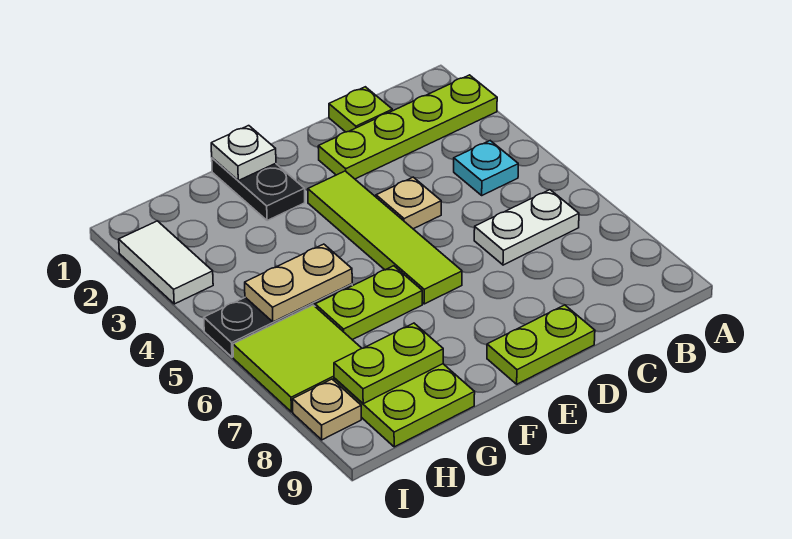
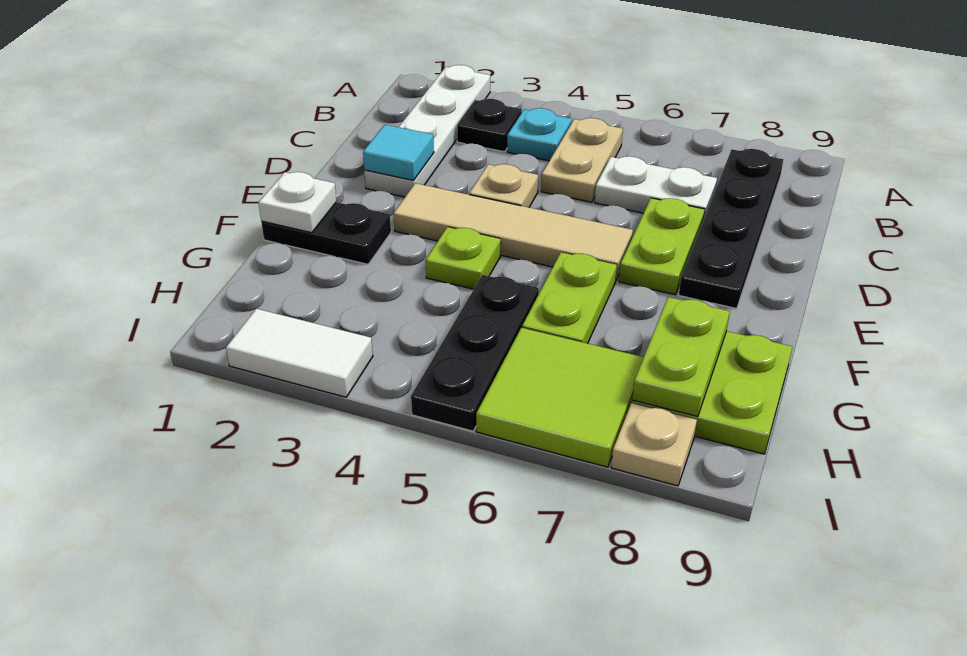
lime plate A2:D2 level 1 -> white plate A2:D2 level 1
none -> black plate B3 level 1
white plate B6:C6 level 1 -> white plate C6:C7 level 1
none -> black plate B8:E8 level 1
lime plate C1 level 1 -> lime plate F4 level 1
none -> cyan tile D2 level 2
lime plate D9:E9 level 1 -> lime plate D7:E7 level 1
lime tile E3:E6 level 1 -> tan tile E3:E6 level 1
tan plate G5:H5 level 2 -> tan plate B5:C5 level 1

